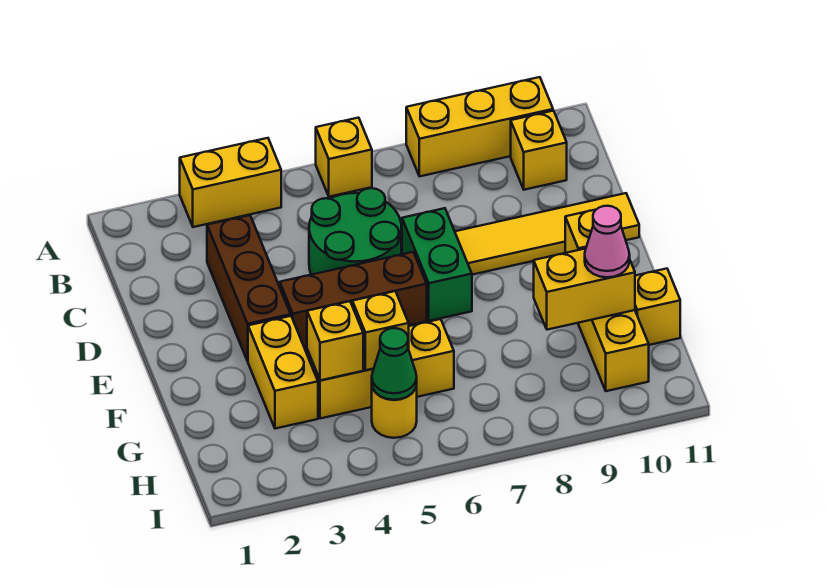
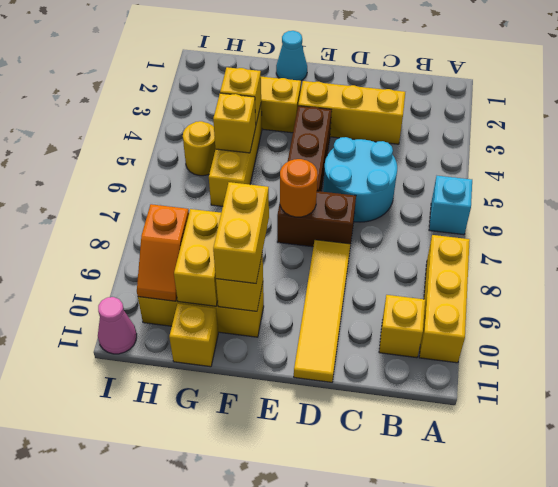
yellow brick A3:A4 level 1 -> yellow brick F9:F10 level 3
yellow brick A6 level 1 -> cyan brick A6 level 1
brown brick C3:E3 level 1 -> yellow brick C3:E3 level 1
green round brick C5:D6 level 1 -> cyan round brick C5:D6 level 1
green brick D7:E7 level 1 -> brown brick D7:E7 level 1
none -> orange round brick E7 level 2
none -> cyan cone F1 level 1
pink cone G10 level 3 -> pink cone I11 level 1
green cone H5 level 2 -> none
none -> orange slope H9:H10 level 2 top 9

